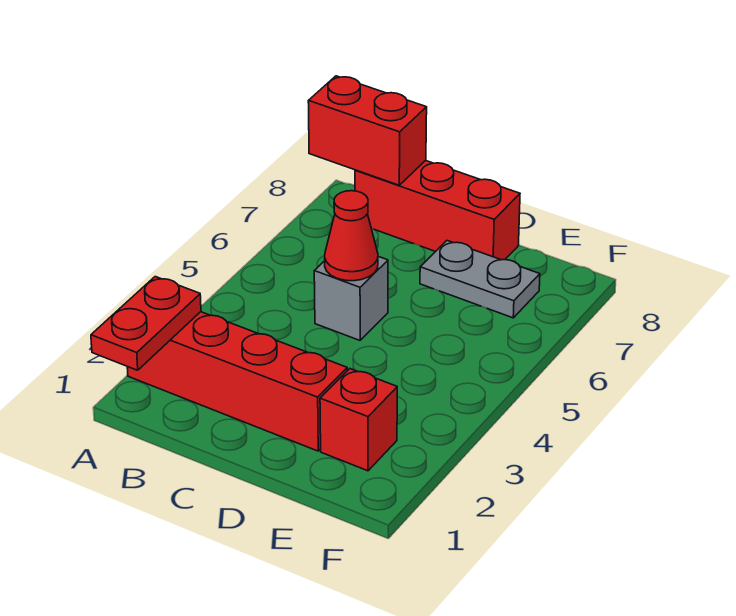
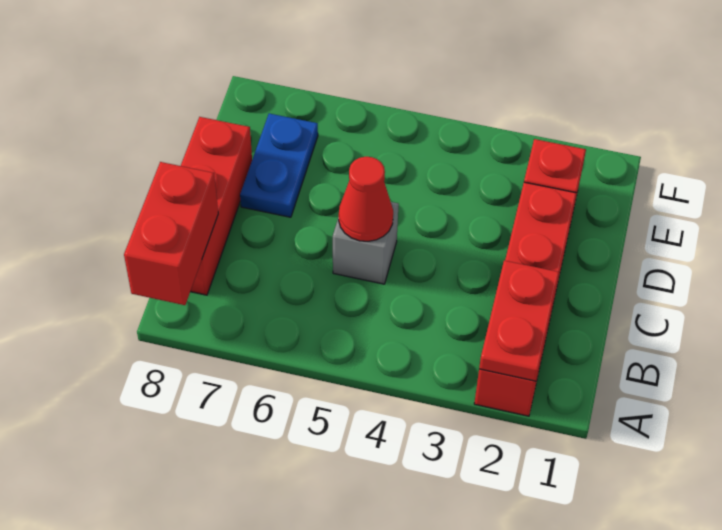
red plate A1:A2 level 2 -> red plate A2:B2 level 2
grey plate D7:E7 level 1 -> blue plate D7:E7 level 1

